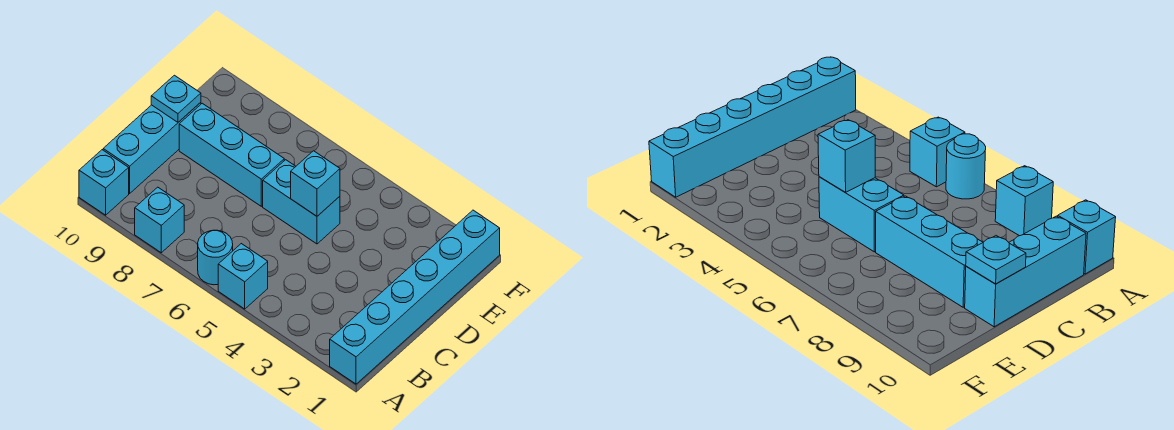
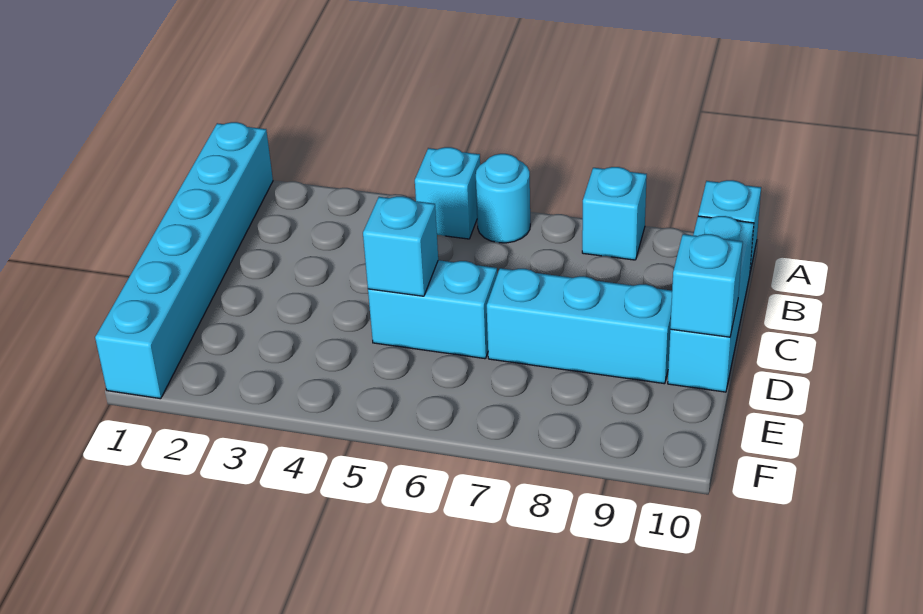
cyan plate D10 level 2 -> cyan brick D10 level 2

